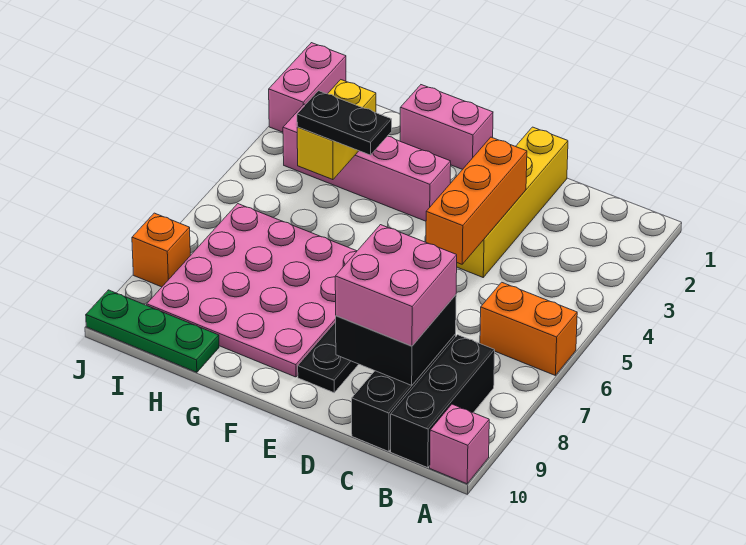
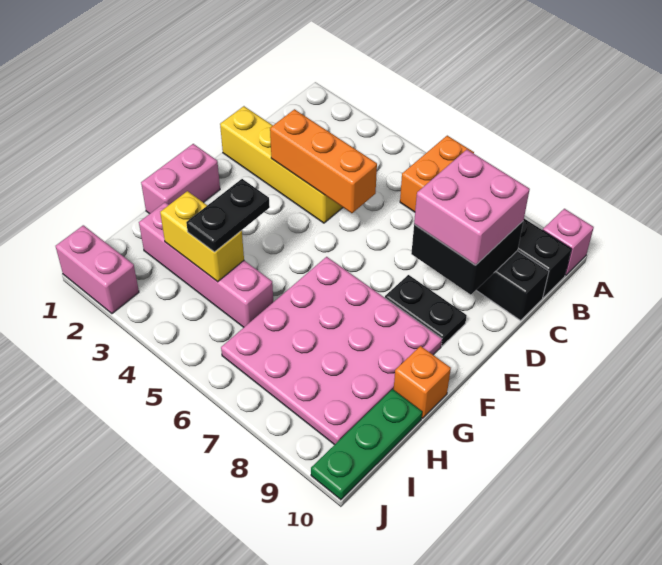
pink brick F3:I3 level 1 -> pink brick H2:H5 level 1
orange brick J8 level 1 -> orange brick G10 level 1

